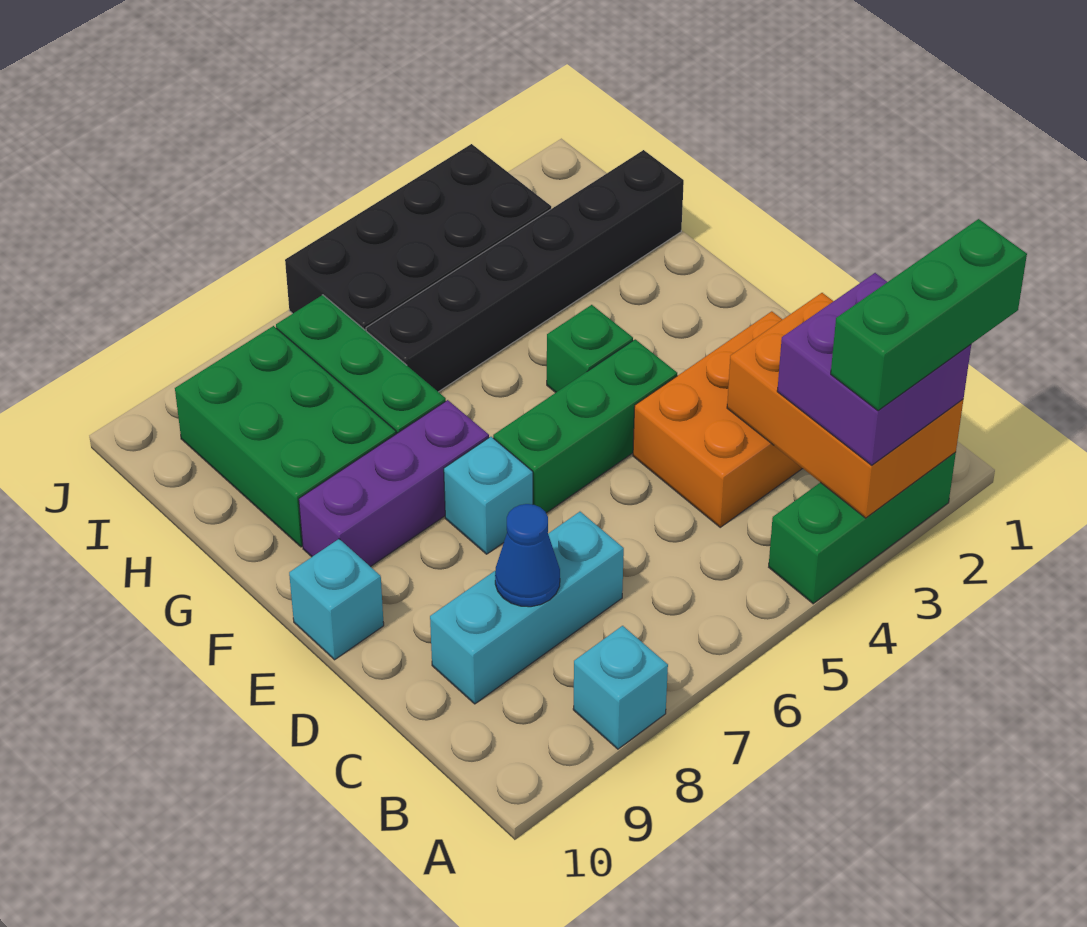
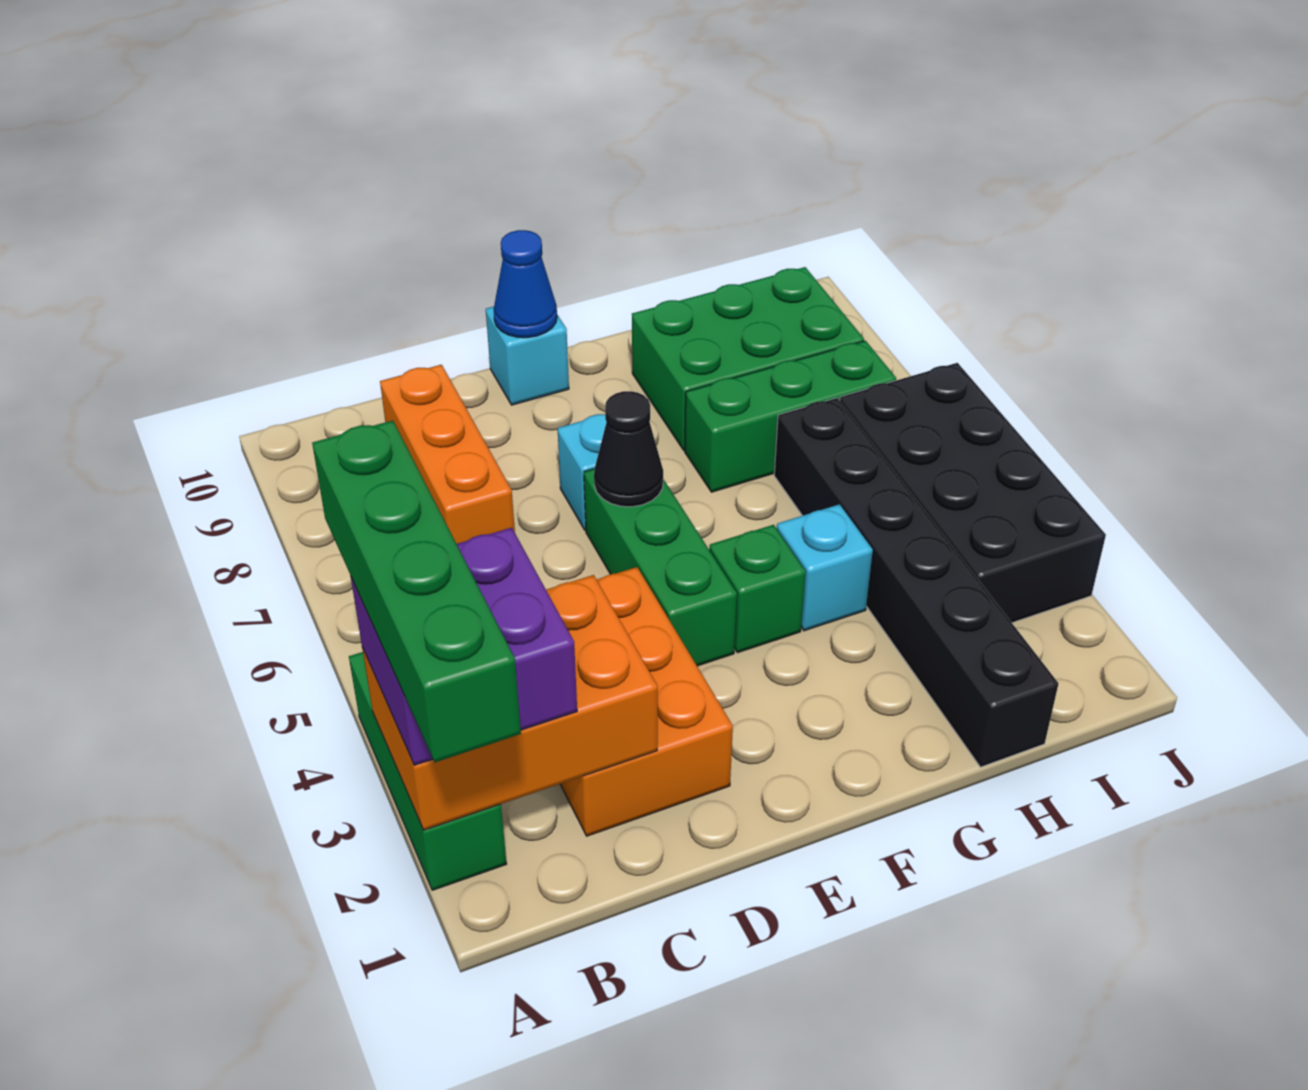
green brick A1:A3 level 4 -> green brick A1:A4 level 4
cyan brick A8 level 1 -> cyan brick G4 level 1
cyan brick C7:C9 level 1 -> orange brick C7:C9 level 1
blue cone C8 level 2 -> blue cone E10 level 2
none -> black cone E6 level 2
purple brick F7:F9 level 1 -> none

